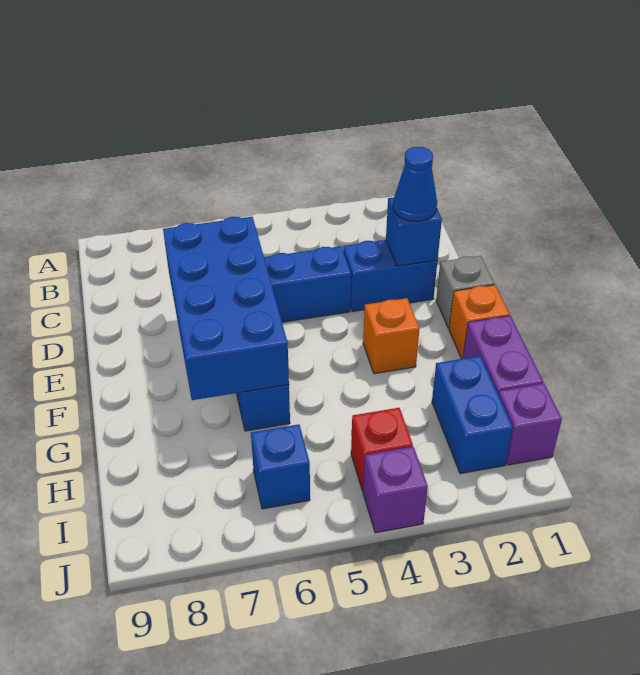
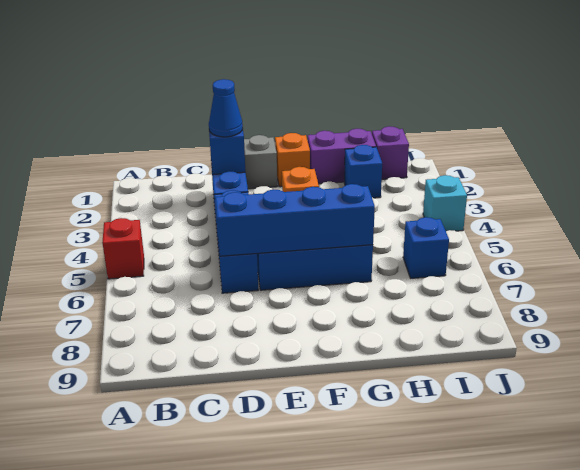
blue brick D6:G7 level 2 -> blue brick D6:G6 level 2
blue brick H2:I2 level 1 -> blue brick H2 level 1
red brick I4 level 1 -> red brick A5 level 1
purple brick J4 level 1 -> cyan brick J4 level 1

